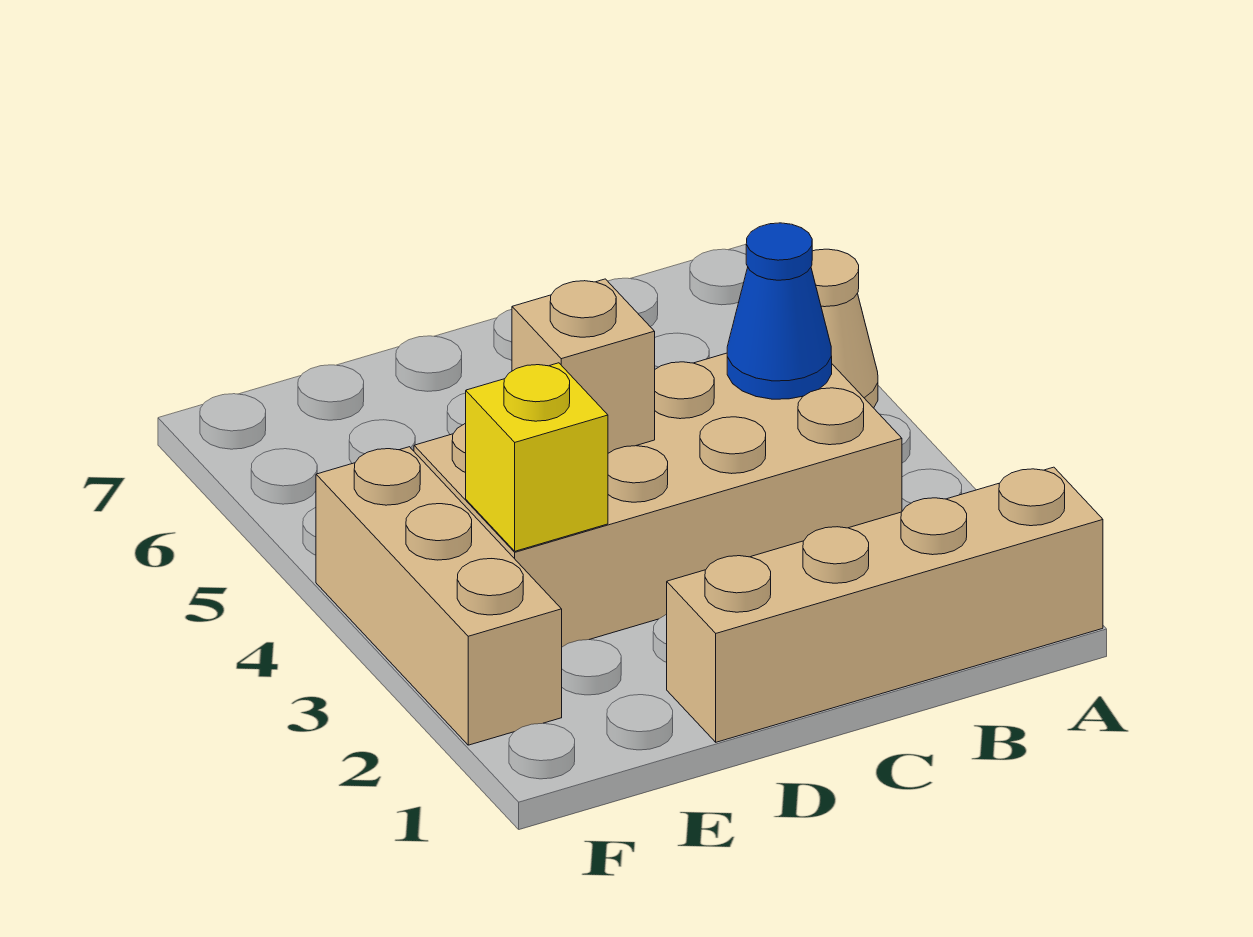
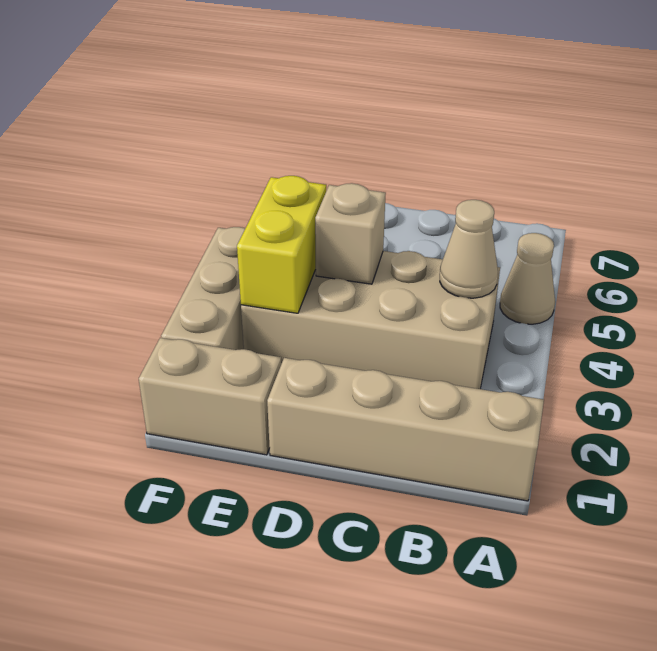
blue cone B4 level 2 -> tan cone B4 level 2
none -> tan brick E1:F1 level 1
yellow brick E3 level 2 -> yellow brick E3:E4 level 2

